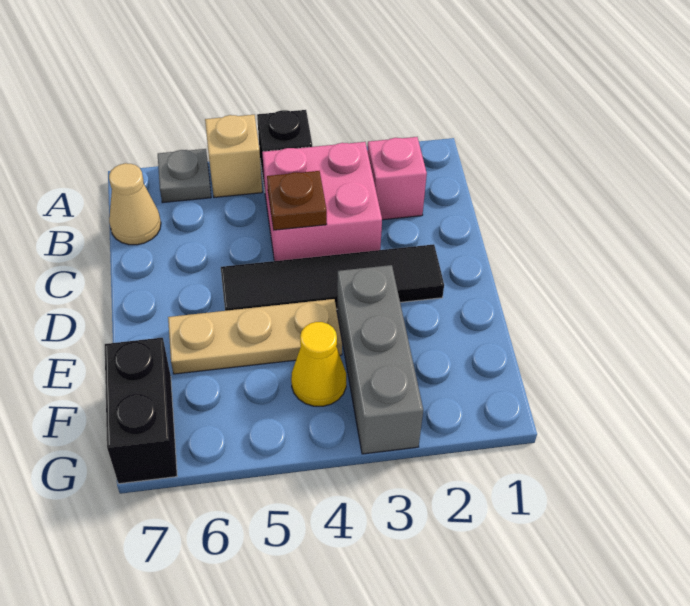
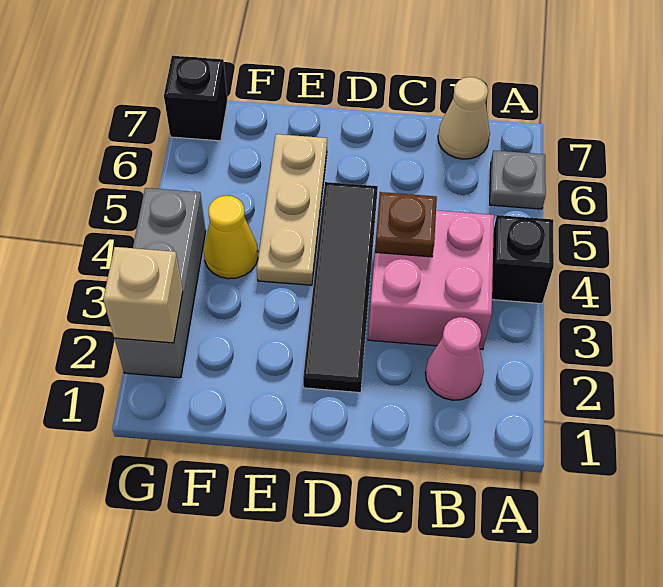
tan brick A5 level 1 -> tan brick G2 level 2
pink brick B2 level 1 -> pink cone B2 level 1
grey brick E3:G3 level 1 -> grey brick G2:G4 level 1
black brick F7:G7 level 1 -> black brick G7 level 1

